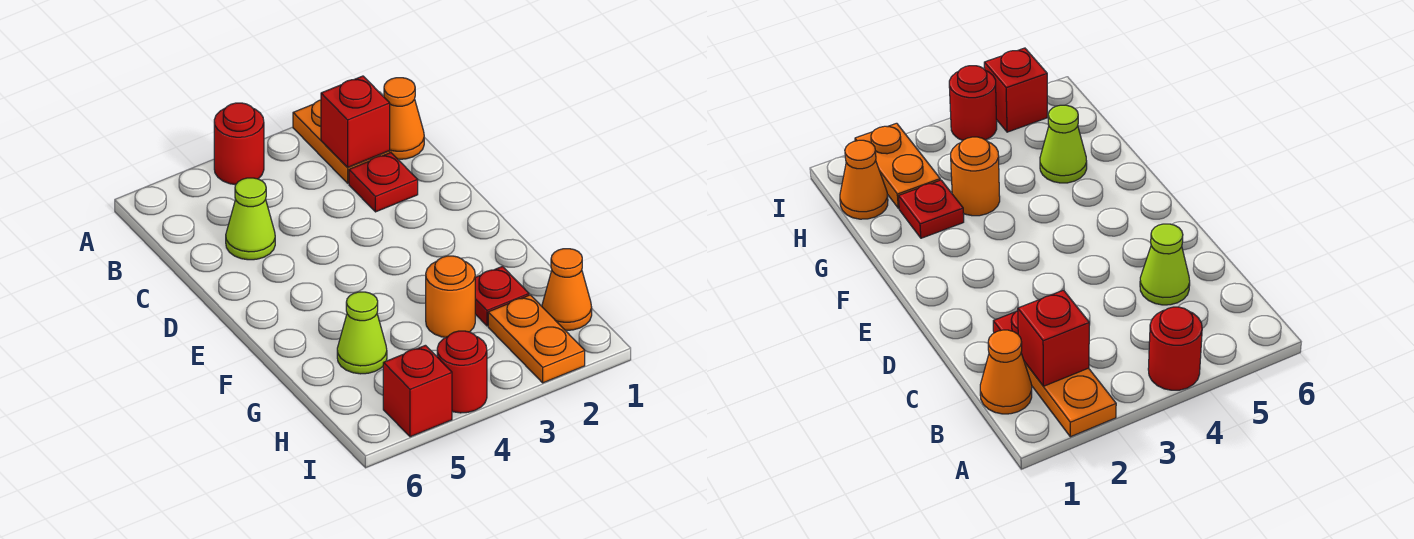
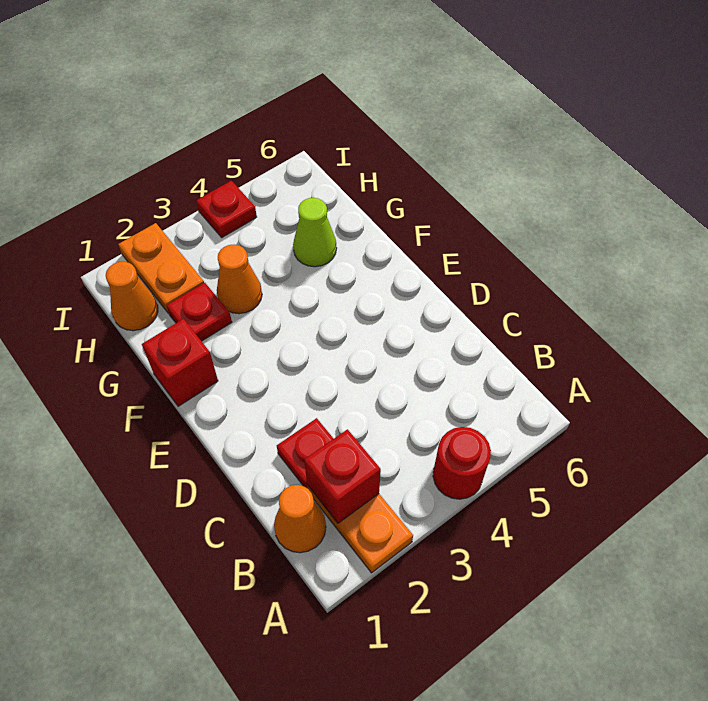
lime cone C5 level 1 -> none
orange round brick G3 level 1 -> orange cone G3 level 1
red round brick I4 level 1 -> red plate I4 level 1
red brick I5 level 1 -> red brick F1 level 1

